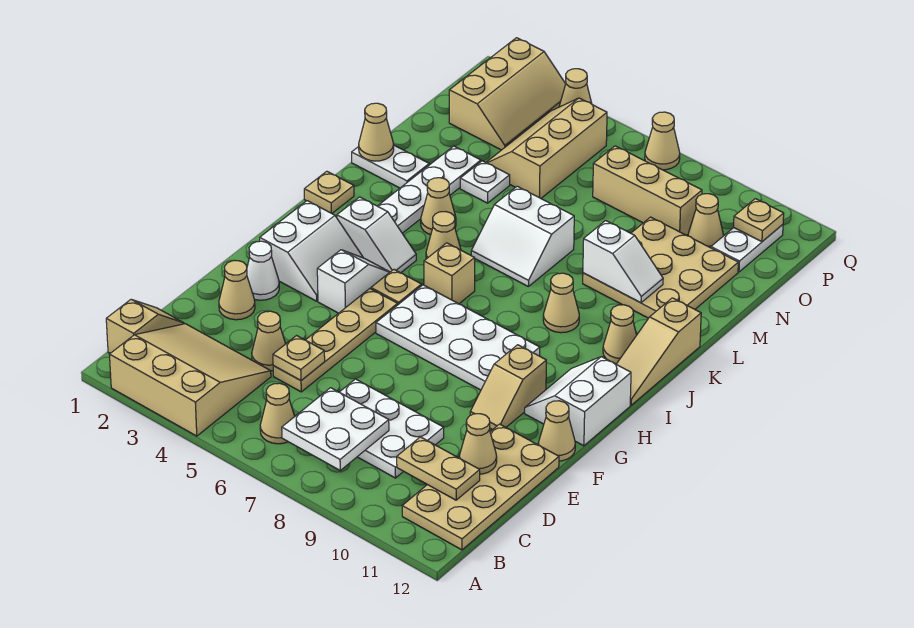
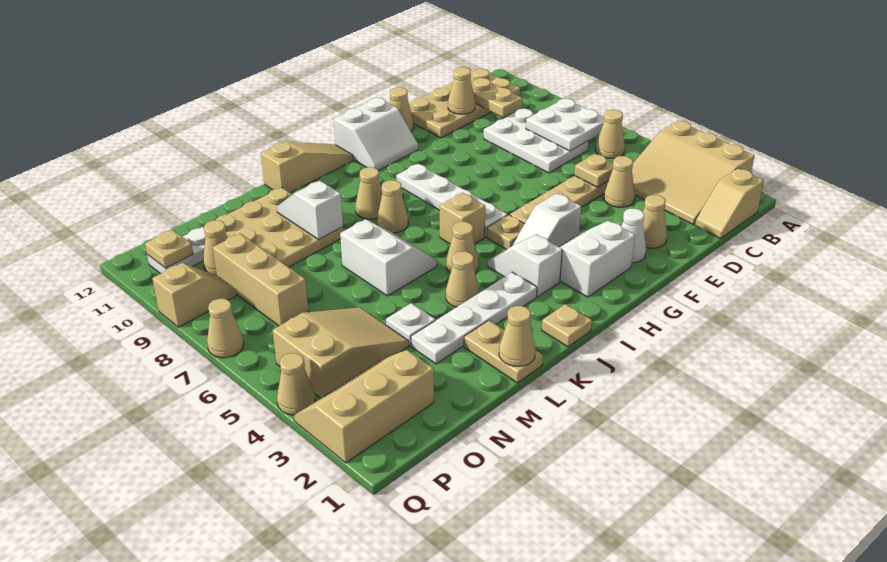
tan slope F10:G10 level 1 top G -> tan slope P9:Q9 level 1 top Q
white plate G6:H9 level 1 -> white plate H6:H9 level 1
tan cone J11 level 1 -> tan cone J8 level 1
white plate L1:L2 level 1 -> tan plate L1:L2 level 1
tan slope N4:P5 level 1 top 5 -> tan slope N4:P5 level 1 top P

